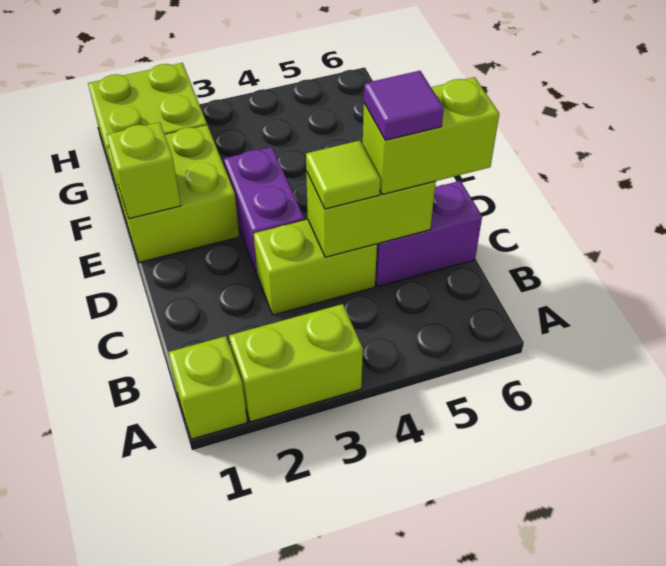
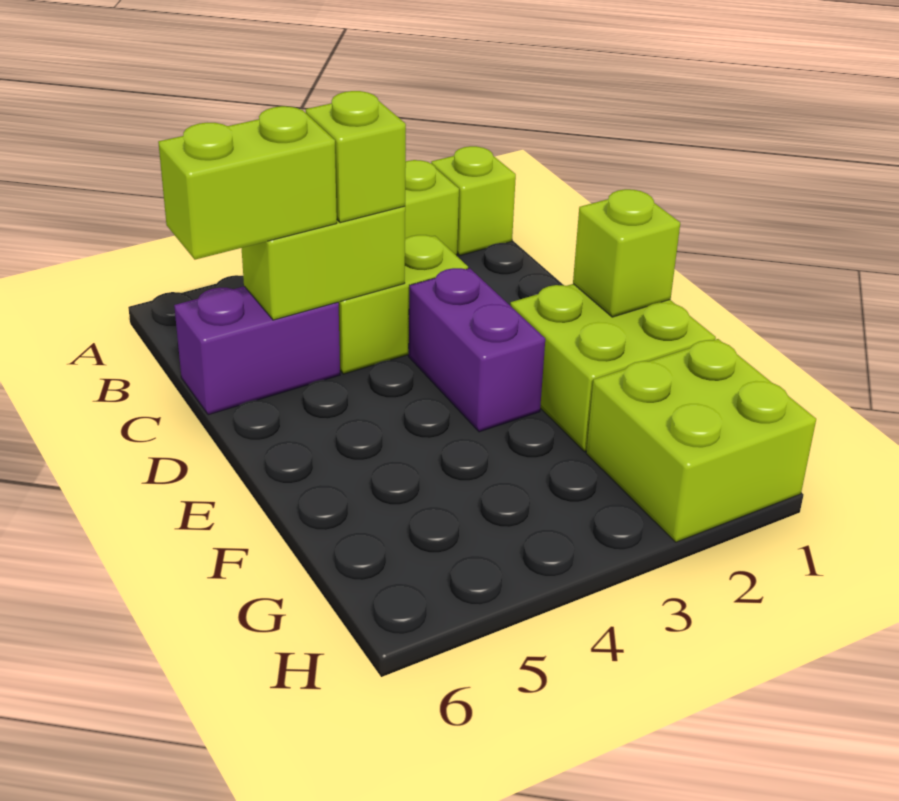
lime tile C4 level 3 -> lime brick C4 level 3
purple tile C5 level 4 -> none

